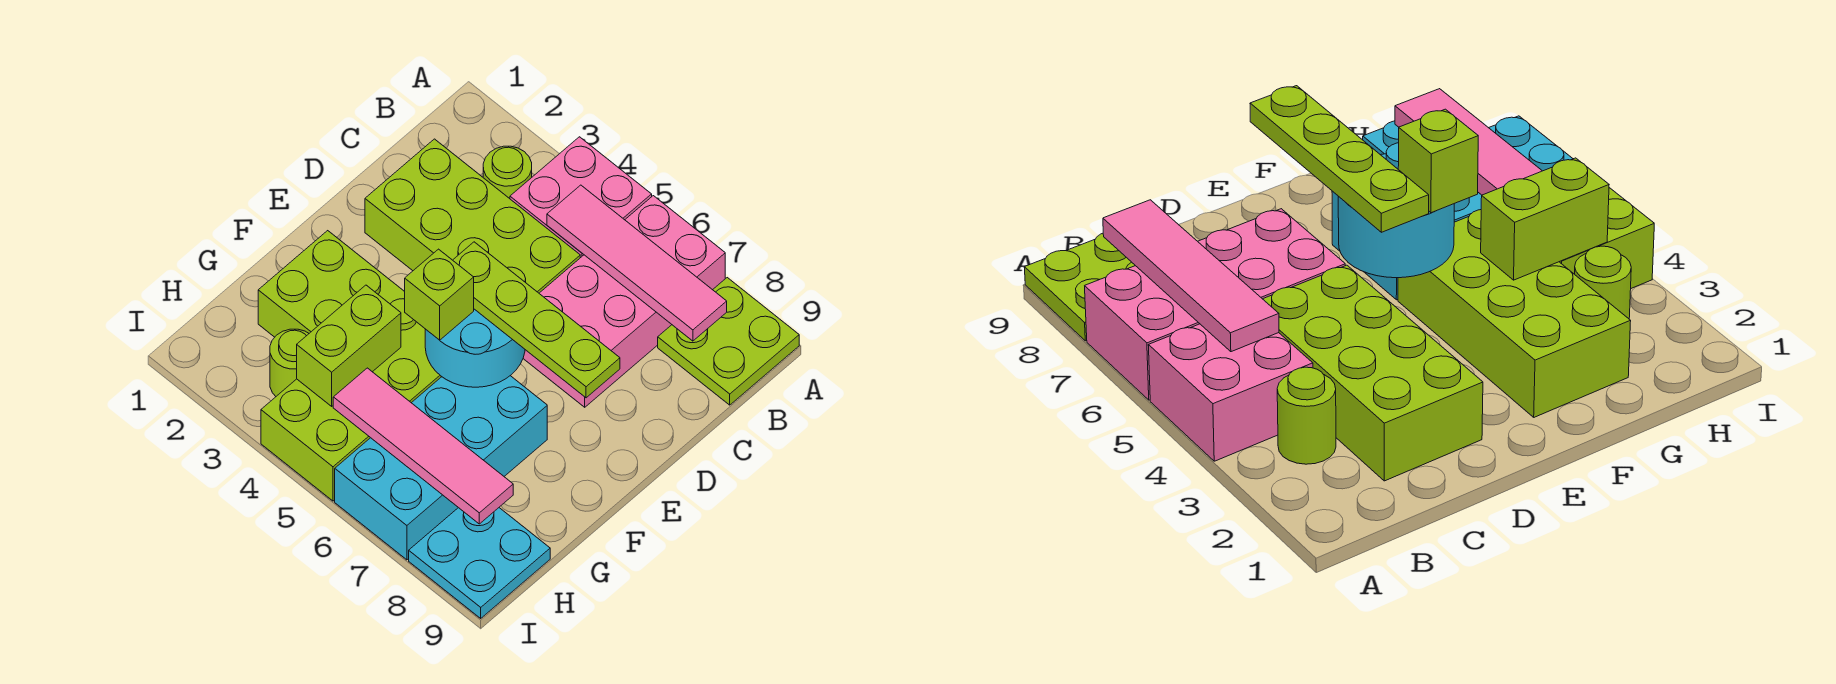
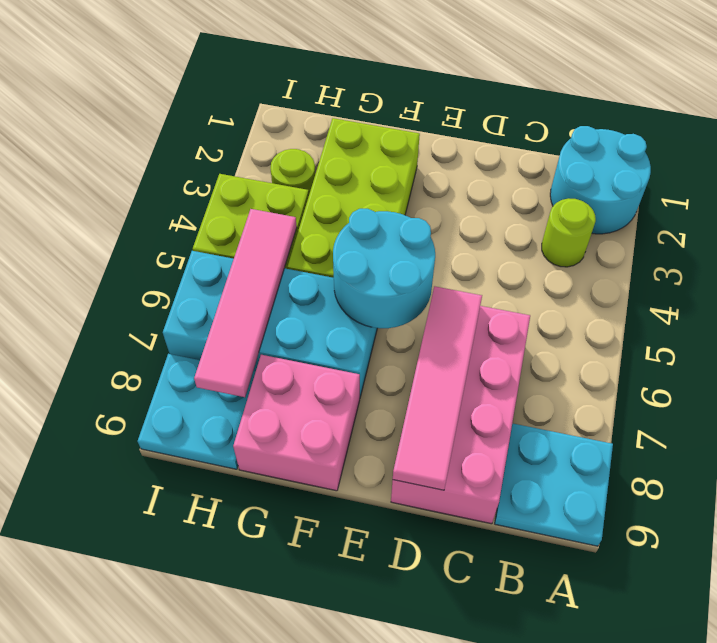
none -> cyan round brick A1:B2 level 1
pink brick A4:B5 level 1 -> pink brick F8:G9 level 1
pink brick A6:D7 level 1 -> pink brick C6:D9 level 1
lime plate A8:B9 level 1 -> cyan plate A8:B9 level 1
pink tile B5:B8 level 2 -> pink tile D6:D9 level 2
lime brick C2:D5 level 1 -> none
lime plate E5:E8 level 3 -> none
lime brick F5 level 3 -> none
lime brick G4:H4 level 2 -> none

